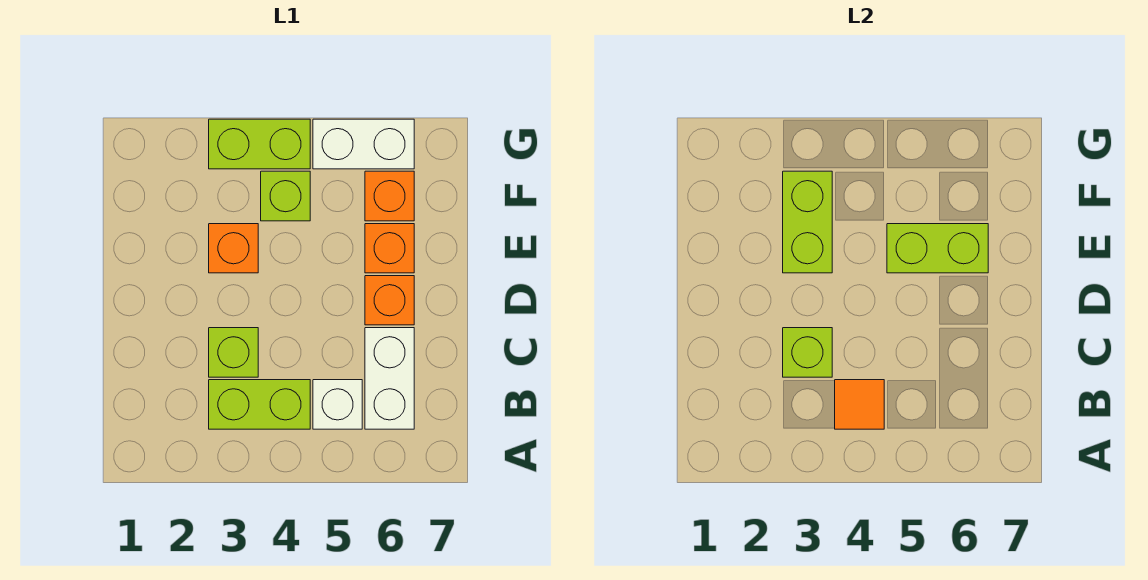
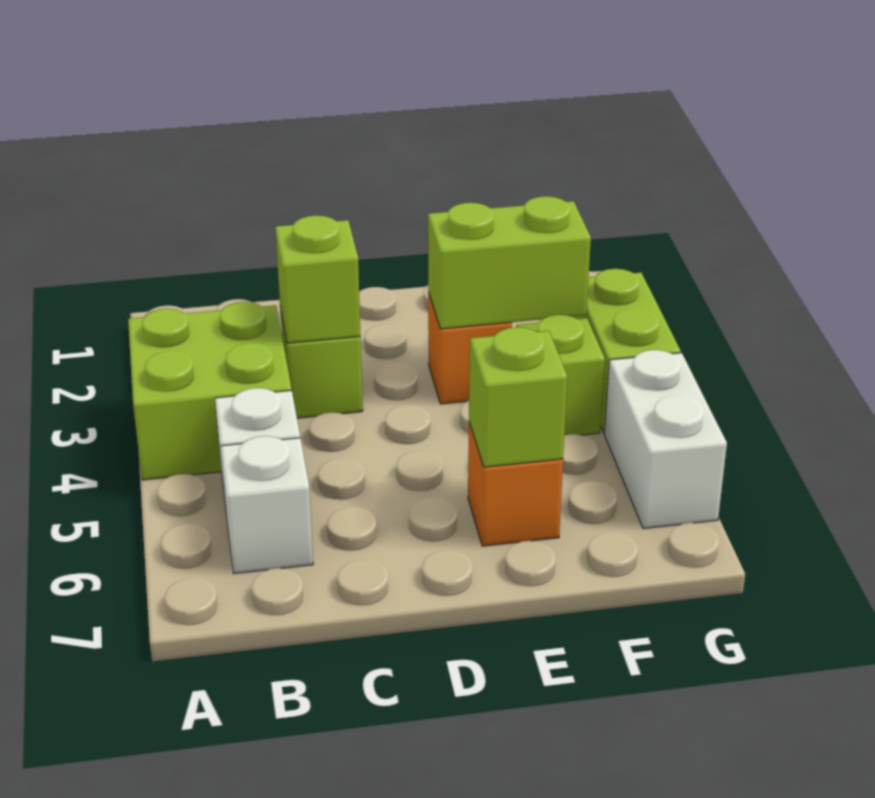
lime brick B3:B4 level 1 -> lime brick A3:B4 level 1
orange tile B4 level 2 -> none
white brick B6:C6 level 1 -> white brick B6 level 1
orange brick D6 level 1 -> none
lime brick E5:E6 level 2 -> lime brick E6 level 2
orange brick F6 level 1 -> none

